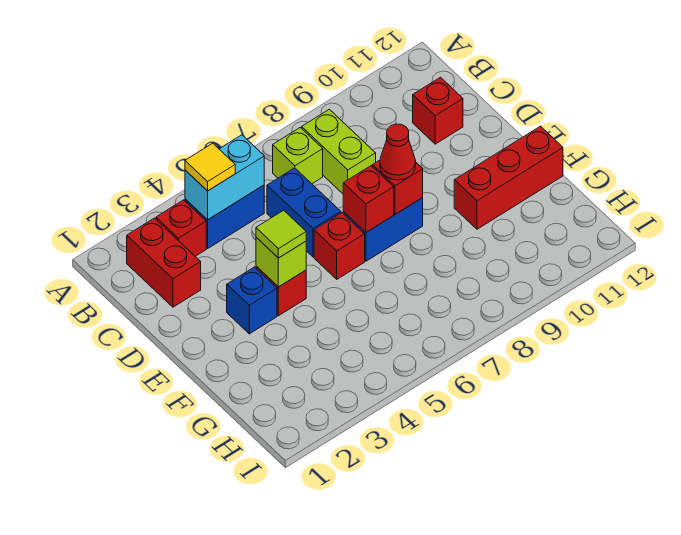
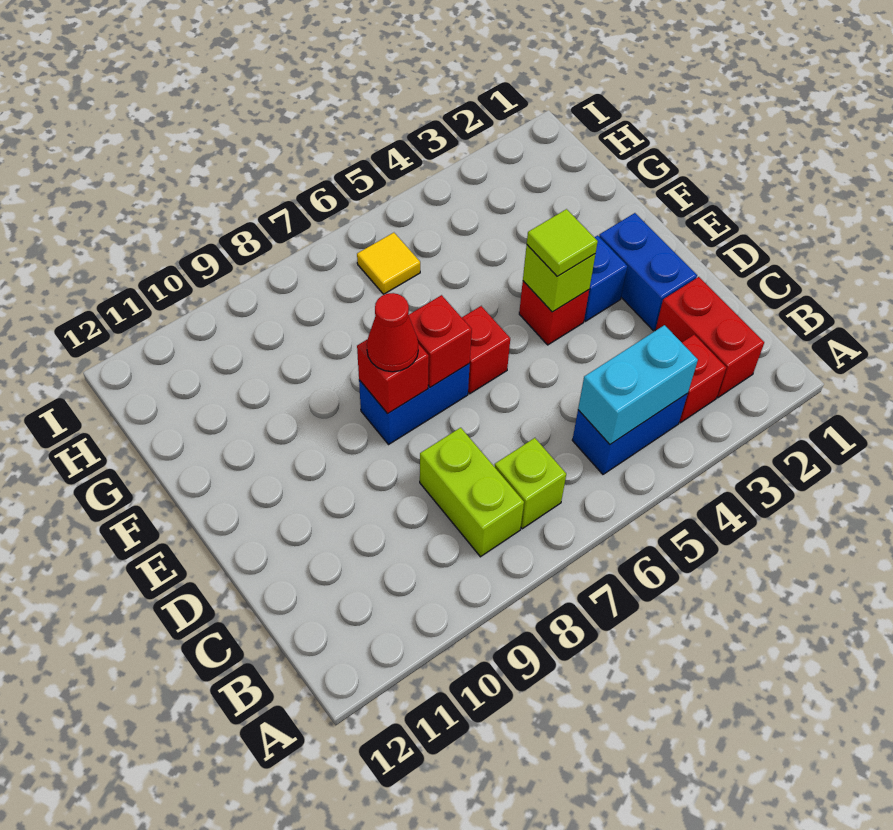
yellow tile B4 level 3 -> yellow tile H6 level 1
blue brick C6:D6 level 1 -> blue brick D2:E2 level 1
red brick C11 level 1 -> none
red brick F10:F12 level 1 -> none

